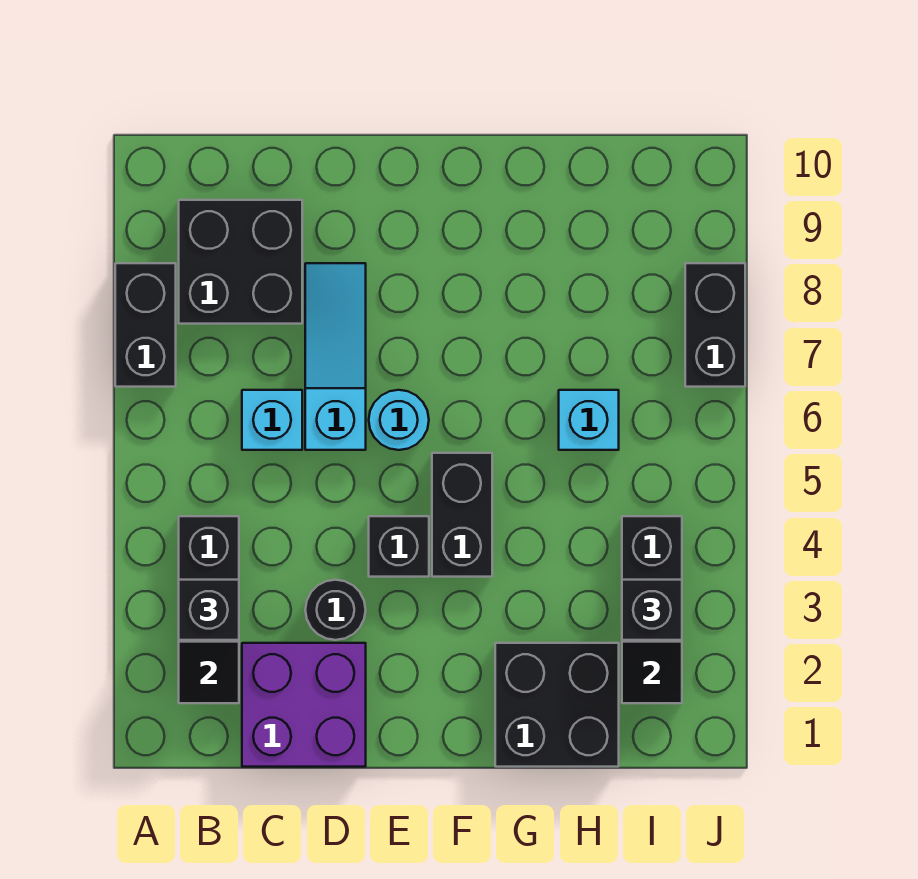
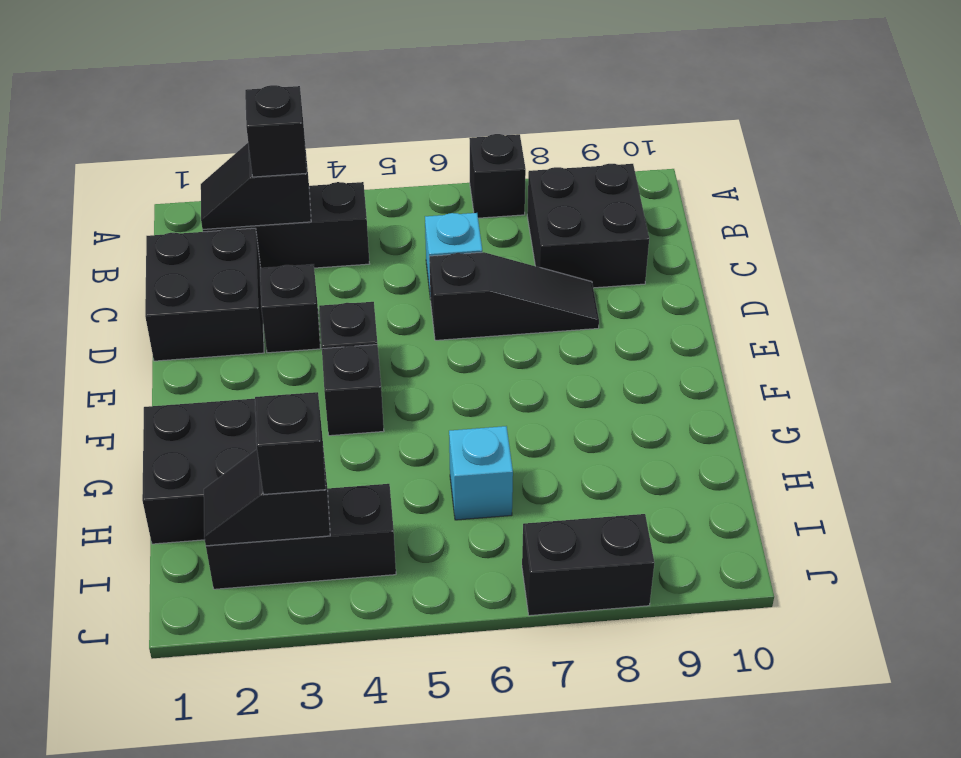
black brick A7:A8 level 1 -> black brick A7 level 1
purple brick C1:D2 level 1 -> black brick C1:D2 level 1
black round brick D3 level 1 -> black brick D3 level 1
cyan slope D6:D8 level 1 top 6 -> black slope D6:D8 level 1 top 6
cyan round brick E6 level 1 -> none
black brick F4:F5 level 1 -> black brick F4 level 1

